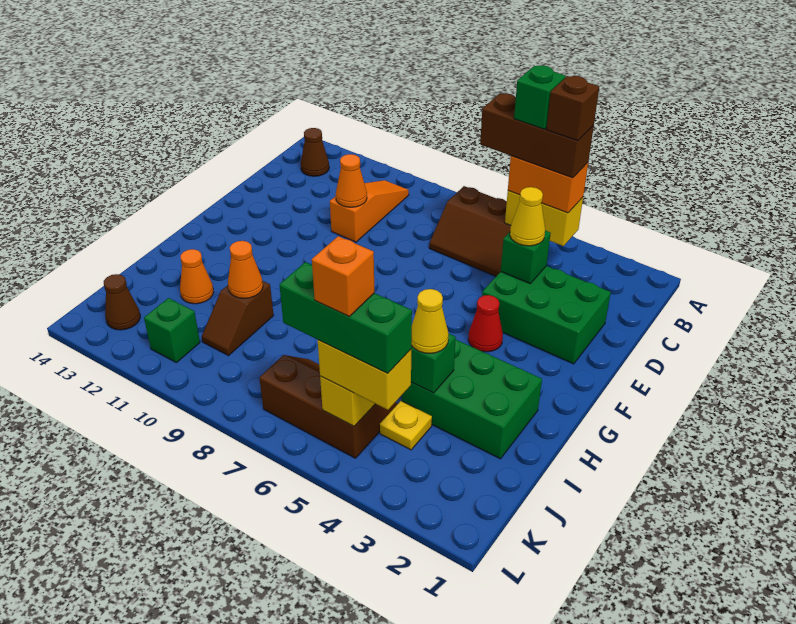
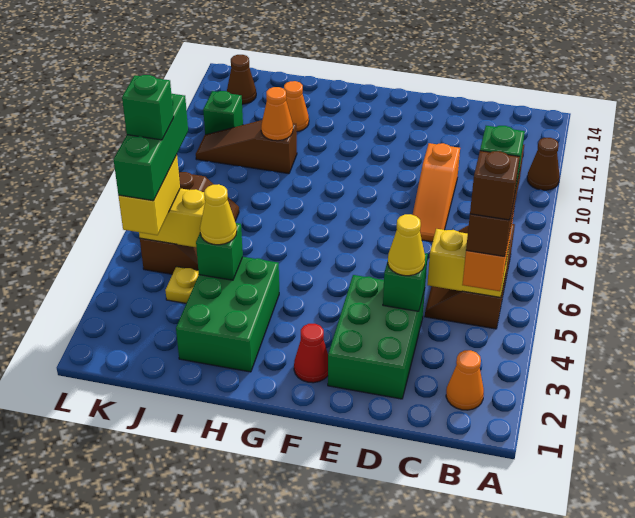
yellow brick B4:B5 level 2 -> yellow brick B5:C5 level 2
orange slope B10:D10 level 1 top D -> orange slope D8:D10 level 1 top 10
brown cone B13 level 1 -> brown cone A11 level 1
orange cone D10 level 2 -> orange cone B2 level 1
red cone F4 level 1 -> red cone F2 level 1
brown slope I10:J10 level 1 top I -> brown slope I10:K10 level 1 top I
orange brick K5 level 5 -> green brick K5 level 5

